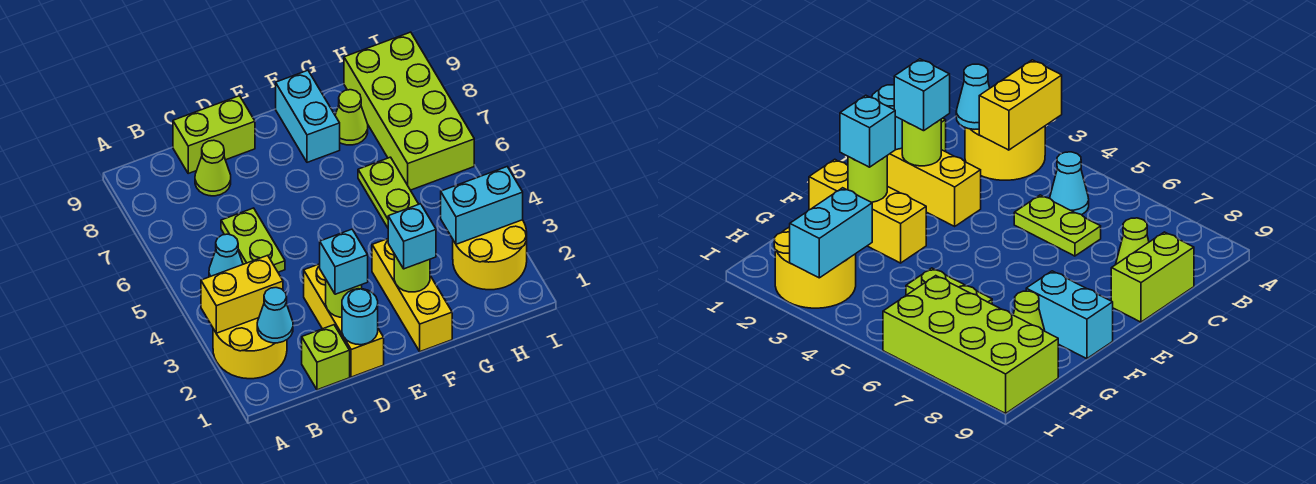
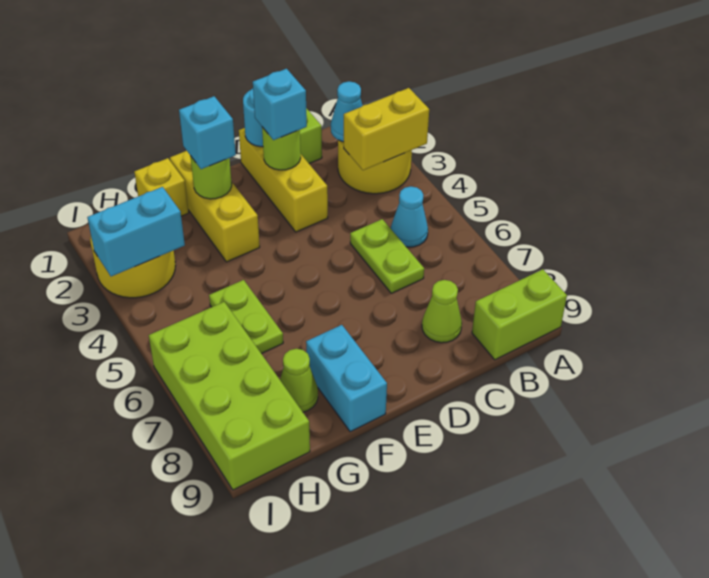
lime brick C9:D9 level 1 -> lime brick A9:B9 level 1
none -> yellow brick G1 level 1

